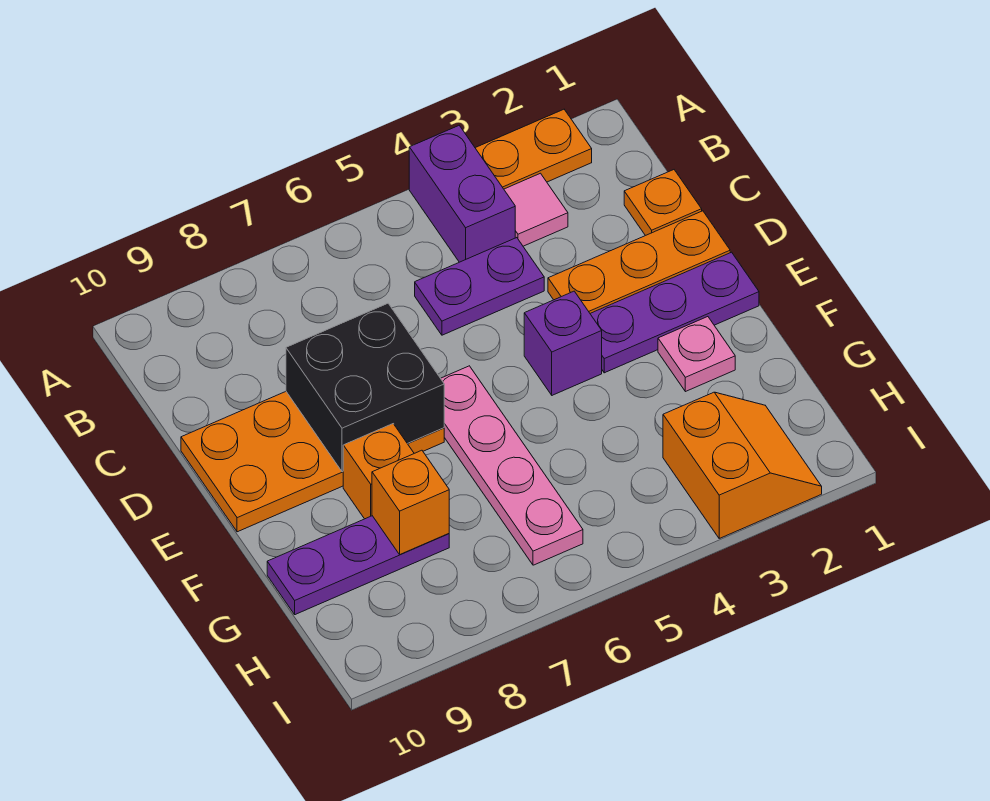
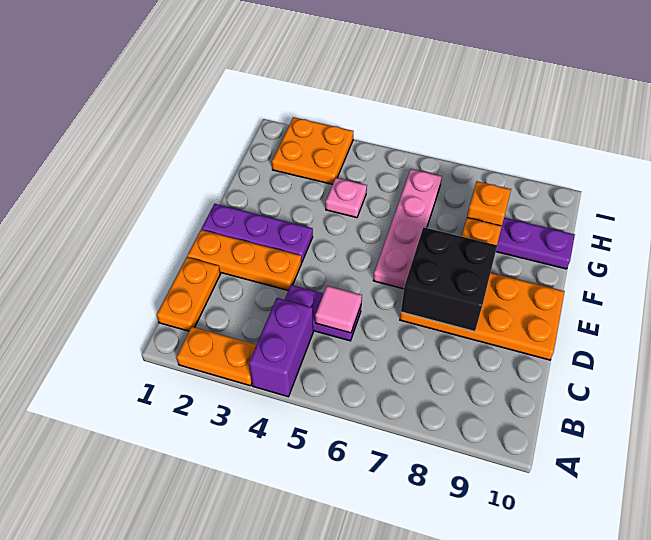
pink tile B3 level 1 -> pink tile C5 level 2
orange plate C1 level 1 -> orange plate B1:C1 level 1
purple brick E4 level 1 -> none
pink plate F2 level 1 -> pink plate G4 level 1
orange slope H2:I3 level 1 top 3 -> orange plate H2:I3 level 1

